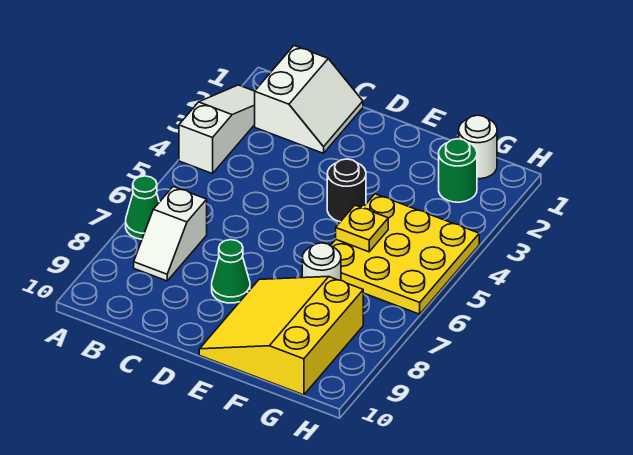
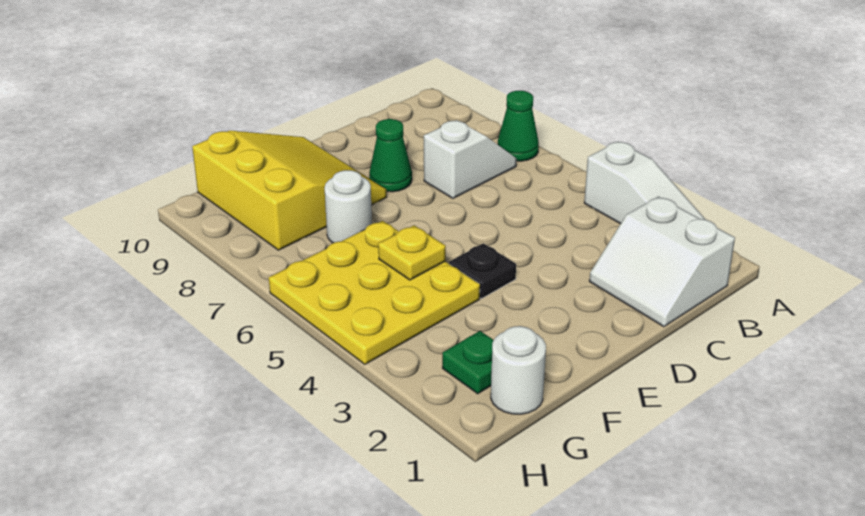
white slope B7:B8 level 1 top 7 -> white slope B7:C7 level 1 top C
black round brick E4 level 1 -> black plate E4 level 1
green round brick G2 level 1 -> green plate G2 level 1

